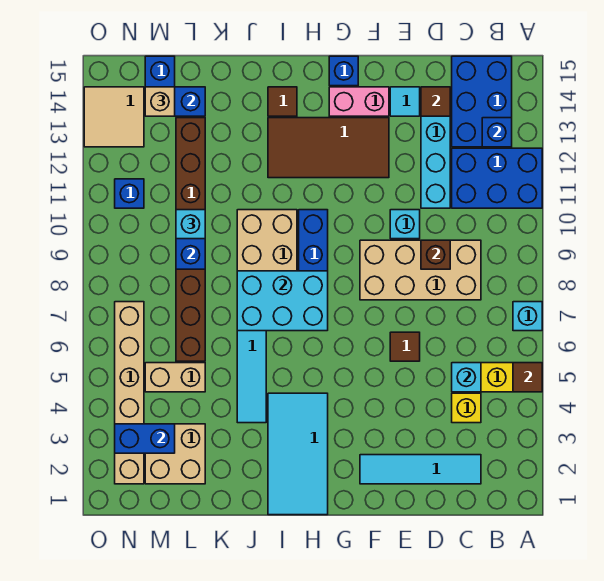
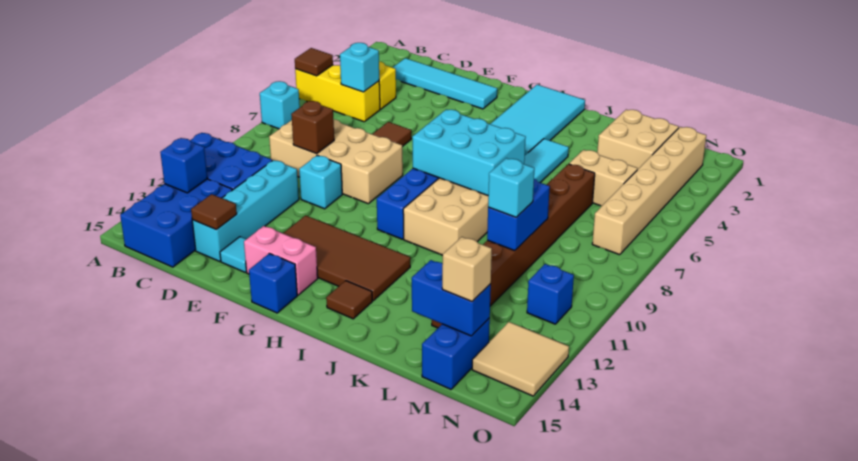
blue brick M3:N3 level 2 -> none

